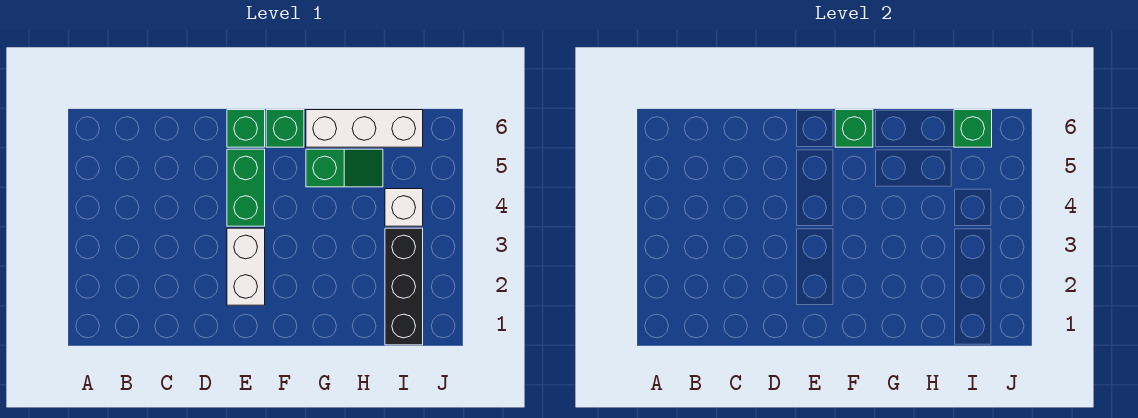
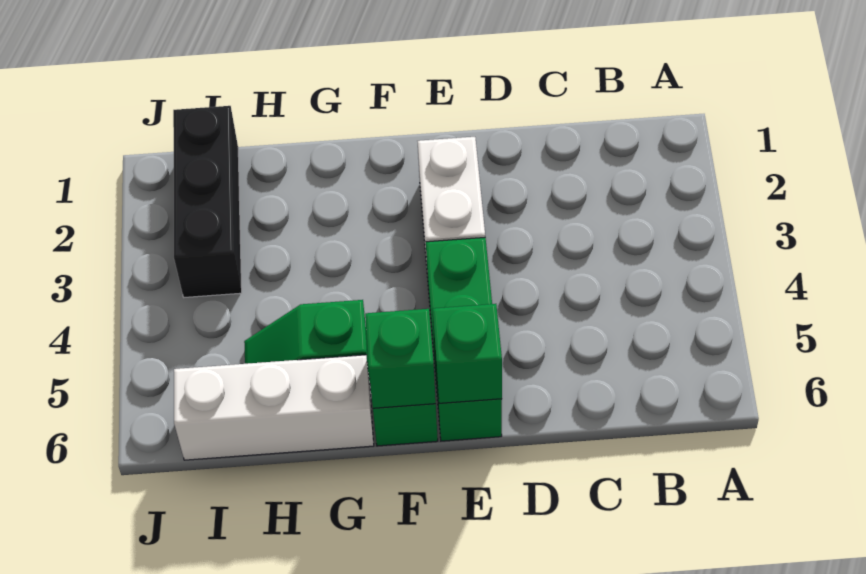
white brick I4 level 1 -> none
green brick I6 level 2 -> green brick E6 level 2

